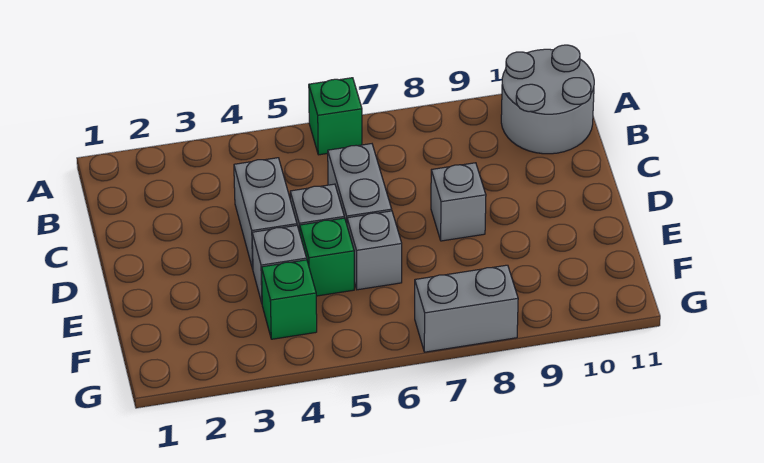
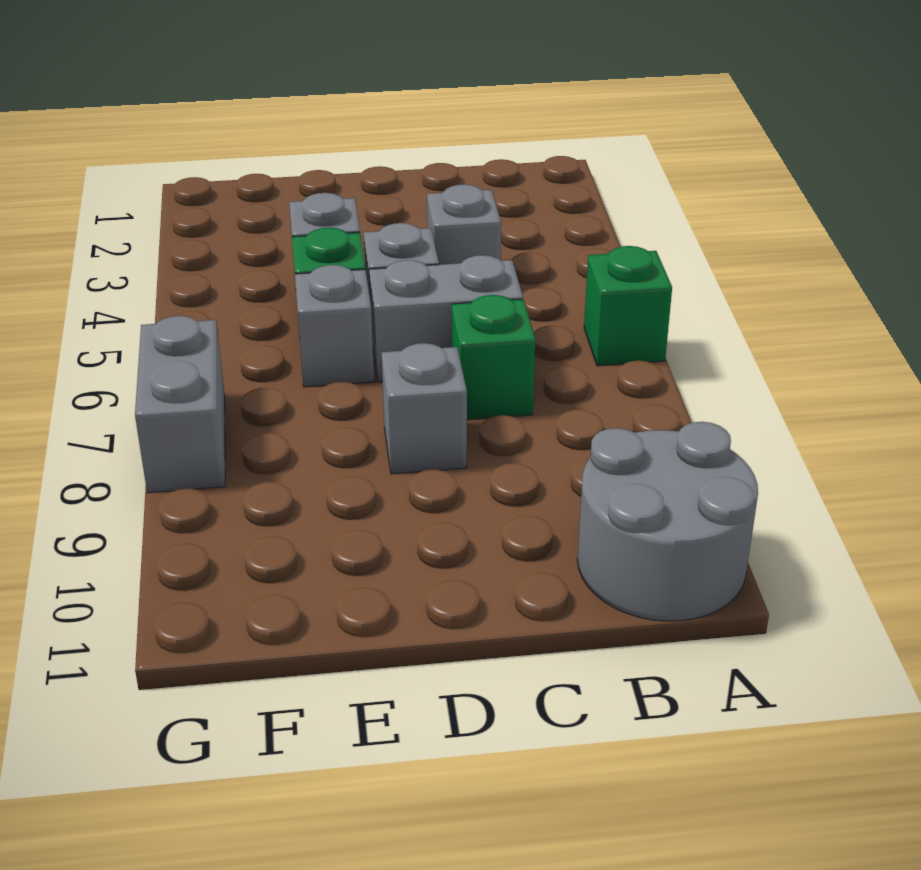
grey brick C4:D4 level 1 -> grey brick C4 level 1
green brick F4 level 1 -> green brick C7 level 1

